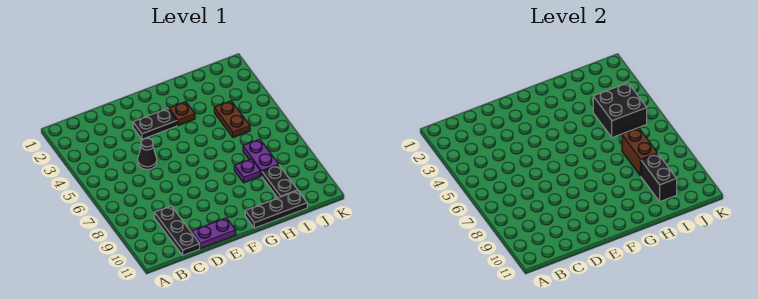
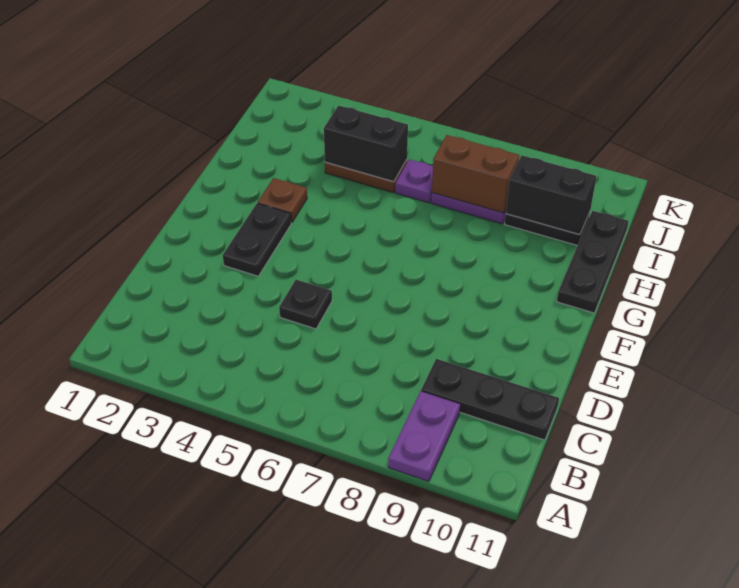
black cone D5 level 1 -> black plate D5 level 1
purple plate D11:E11 level 1 -> purple plate A9:B9 level 1
purple plate H8 level 1 -> purple plate I6 level 1
black brick I4:J5 level 2 -> black brick I4:I5 level 2

